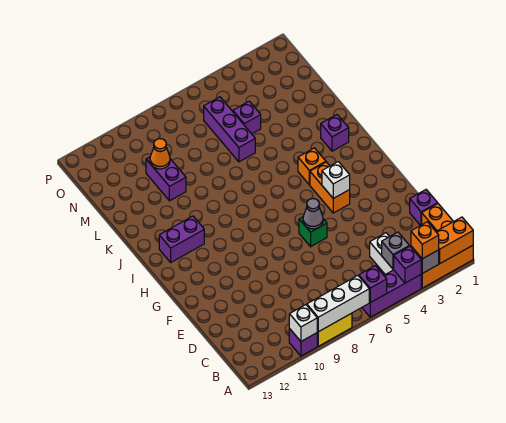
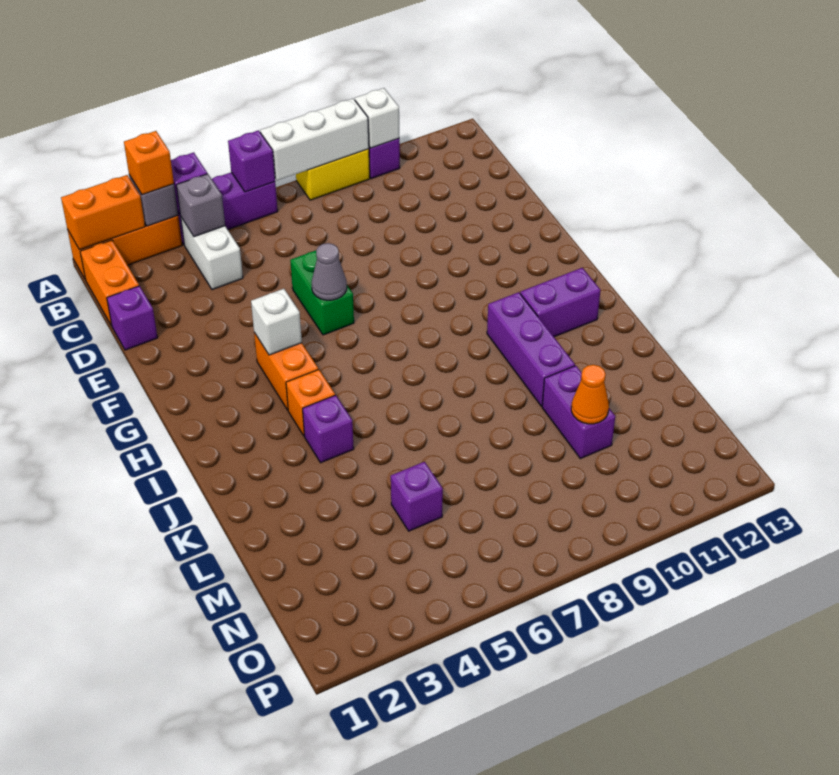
green brick F6 level 1 -> green brick E6:F6 level 1
purple brick J2 level 1 -> purple brick J4 level 1
purple brick L6:N6 level 1 -> purple brick I10:K10 level 1

